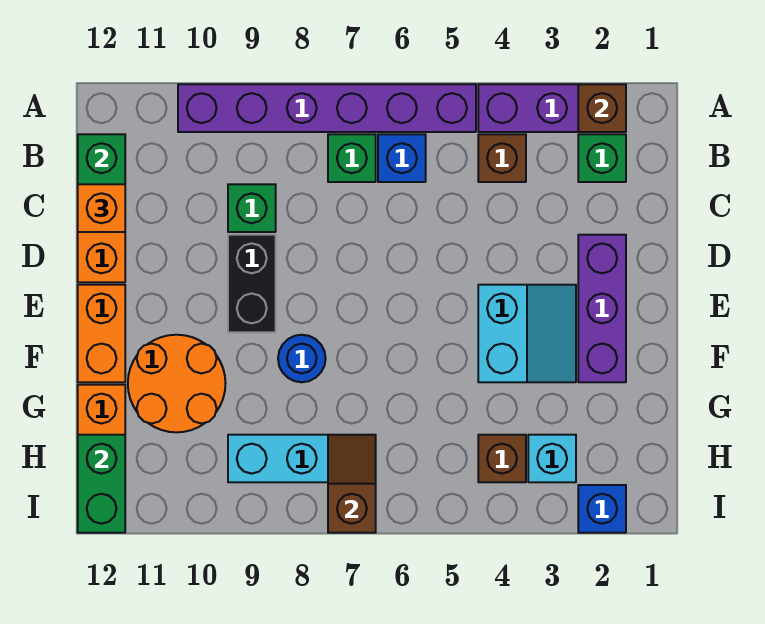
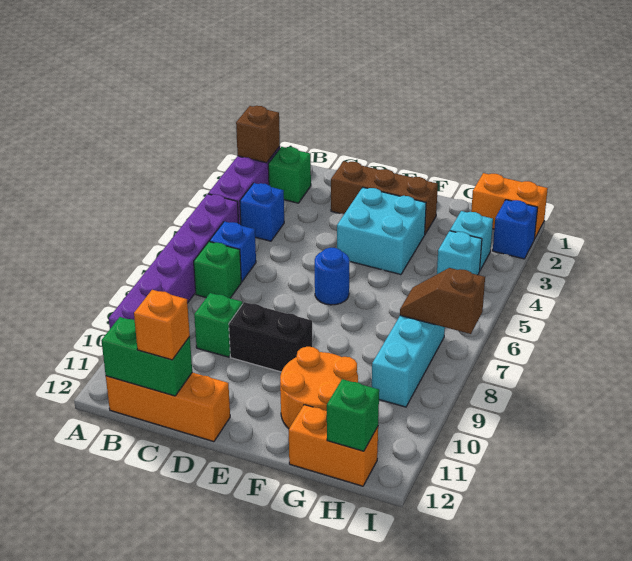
brown brick B4 level 1 -> blue brick B4 level 1
purple brick D2:F2 level 1 -> brown brick D2:F2 level 1
cyan slope E3:F4 level 1 top 4 -> cyan brick E3:F4 level 1
orange brick E12:F12 level 1 -> orange brick H1:I1 level 1
blue round brick F8 level 1 -> blue round brick E6 level 1
brown brick H4 level 1 -> cyan brick H4 level 1
green brick H12:I12 level 2 -> green brick H12 level 2

